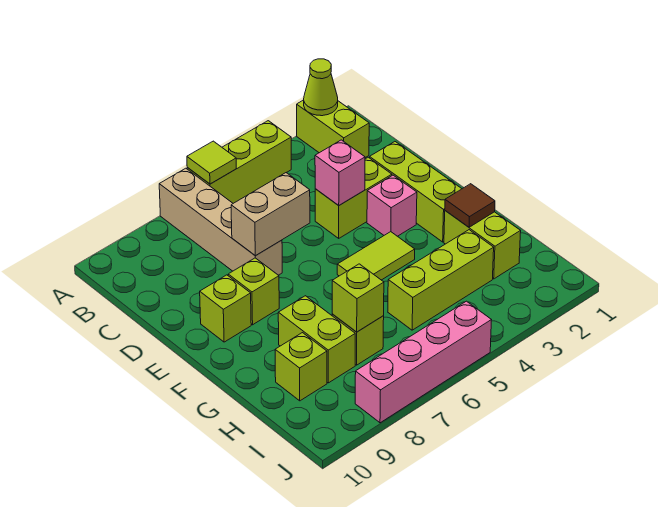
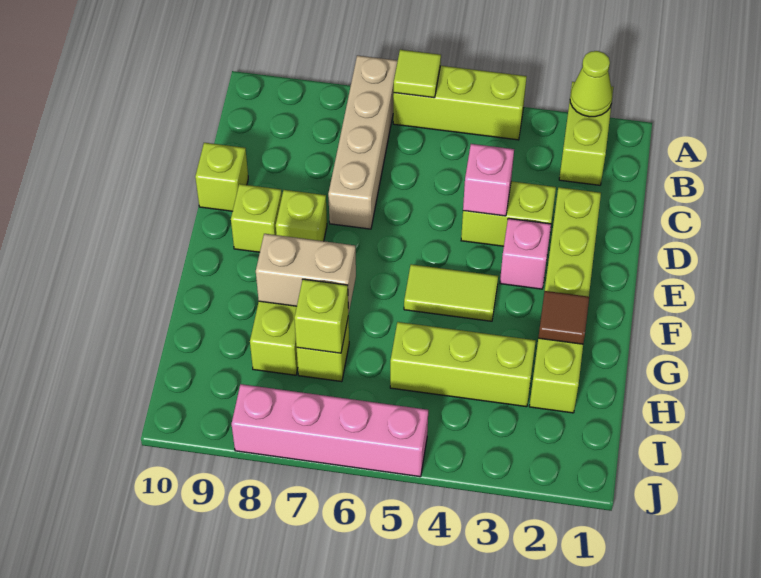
tan brick D6:D7 level 2 -> tan brick G7:G8 level 2
lime brick H9 level 1 -> lime brick D10 level 1

